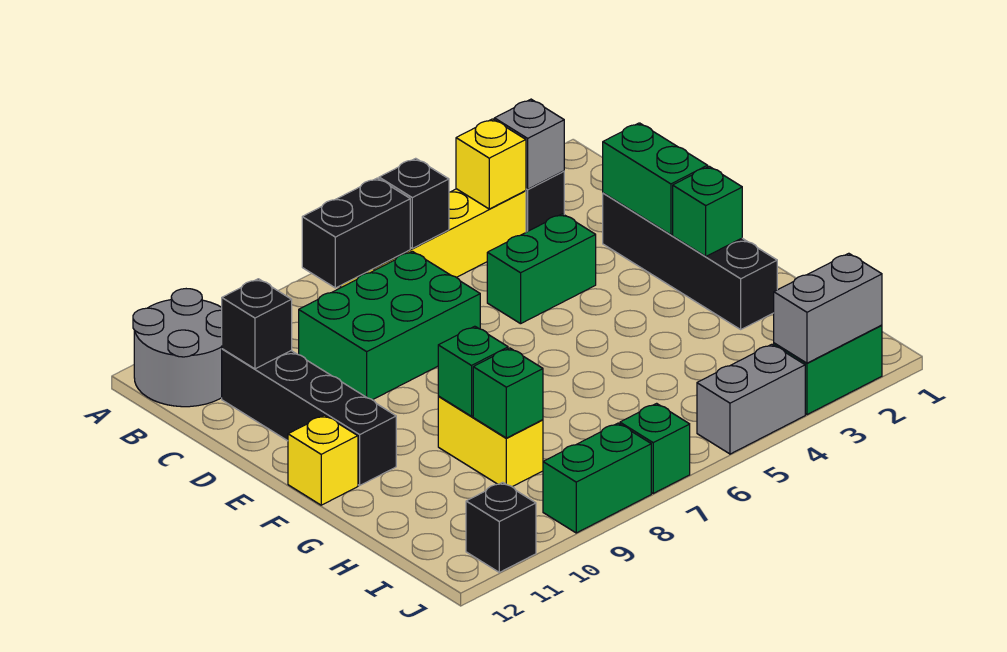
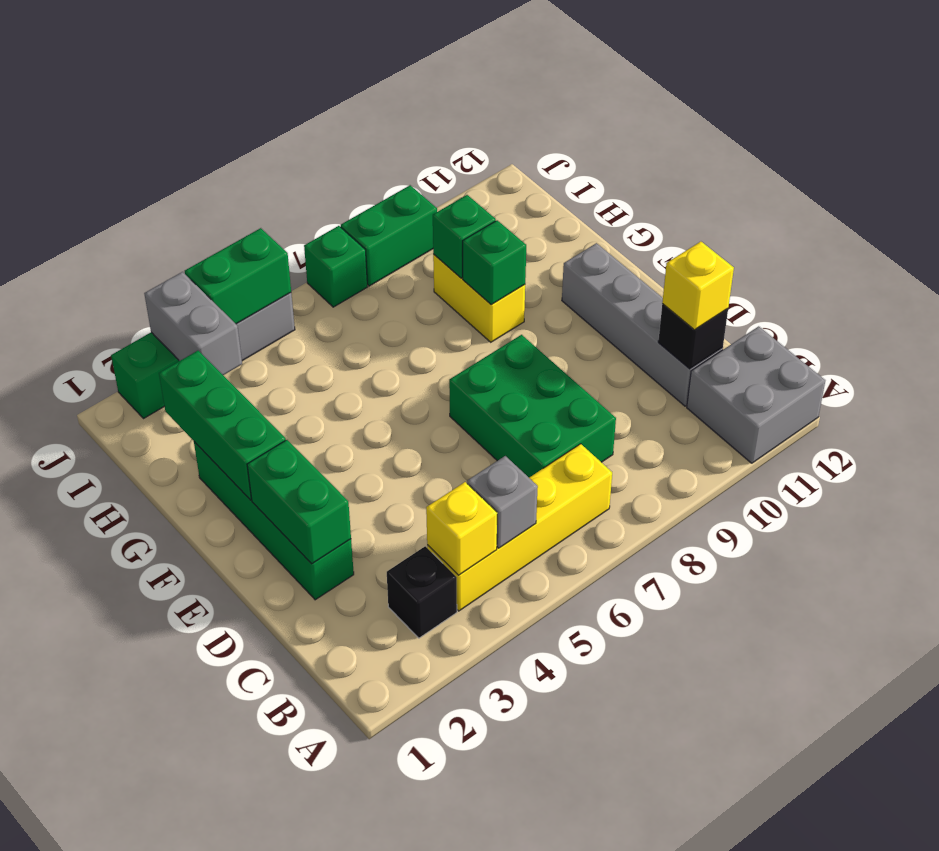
grey round brick A11:B12 level 1 -> grey brick A11:B12 level 1
grey brick B3 level 2 -> grey brick B5 level 2
black brick B6 level 2 -> none
black brick B7:B8 level 2 -> none
green brick C7:D9 level 1 -> green brick C7:E8 level 1
black brick C11:F11 level 1 -> grey brick C11:F11 level 1
black brick D2:G2 level 1 -> green brick D2:G2 level 1
green brick D4:D5 level 1 -> green brick J4:J5 level 2
green brick F2 level 2 -> green brick F2:H2 level 2
yellow brick F12 level 1 -> yellow brick C11 level 3
grey brick J2:J3 level 2 -> grey brick I3:J3 level 2
black brick J11 level 1 -> none

